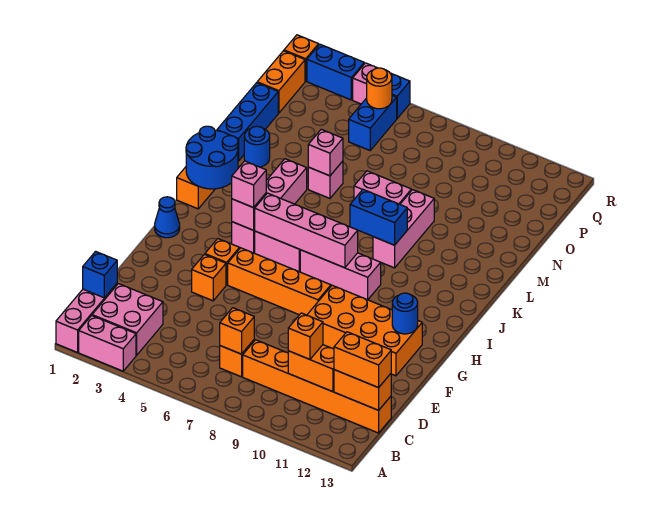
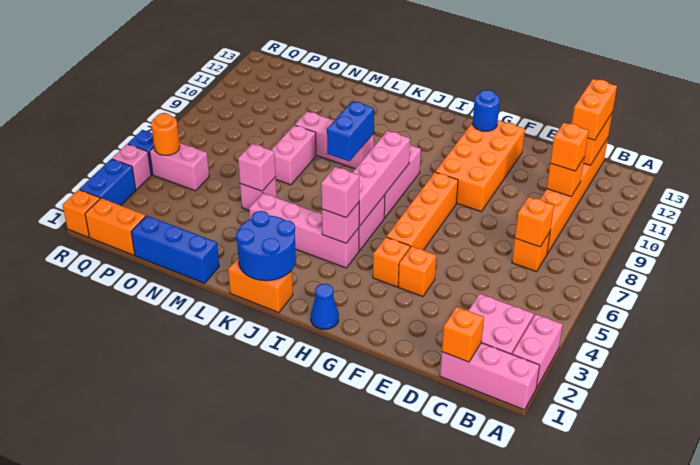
blue brick C1 level 2 -> orange brick C1 level 2
orange brick C10:C11 level 2 -> orange brick C10 level 2
blue round brick M2 level 1 -> none
blue brick P5:Q5 level 1 -> pink brick P5:Q5 level 1

